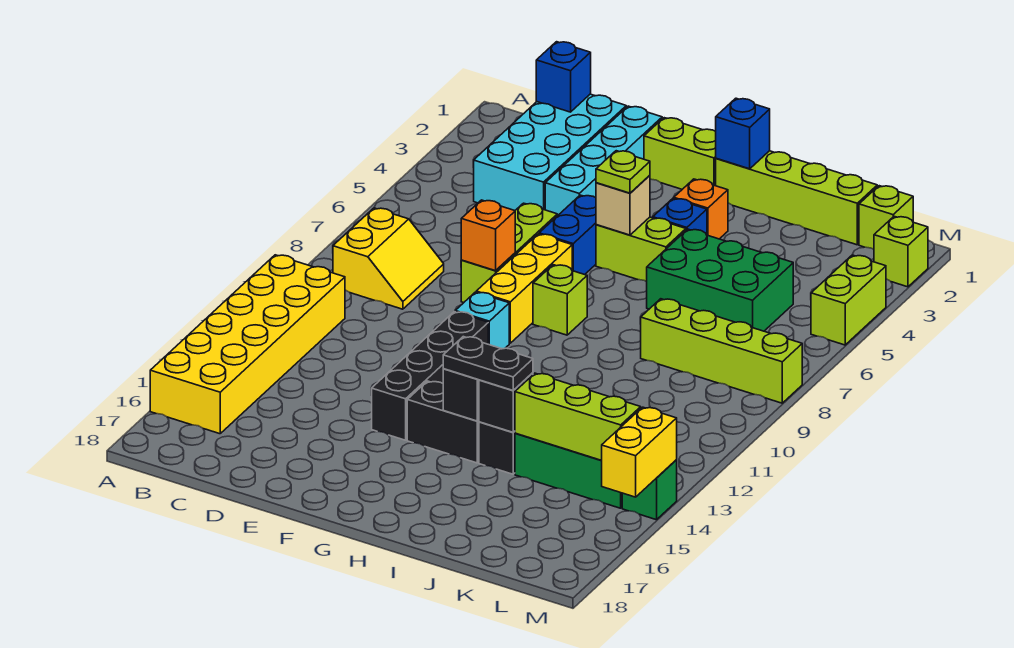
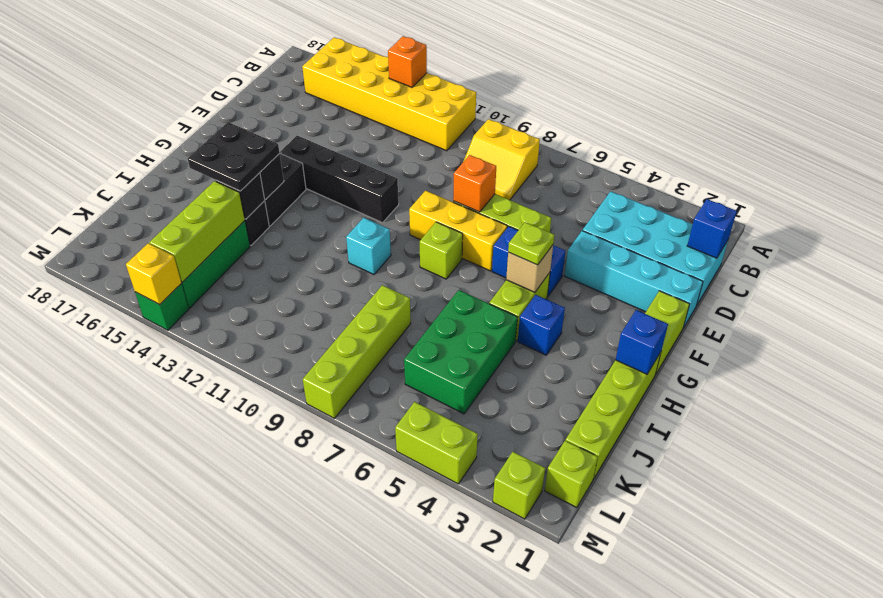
cyan brick F10 level 1 -> cyan brick H10 level 1
orange brick H3 level 1 -> orange brick A13 level 2
black plate H14:I14 level 3 -> black plate H14:I15 level 3
yellow brick M14:M15 level 2 -> yellow brick M14 level 2

